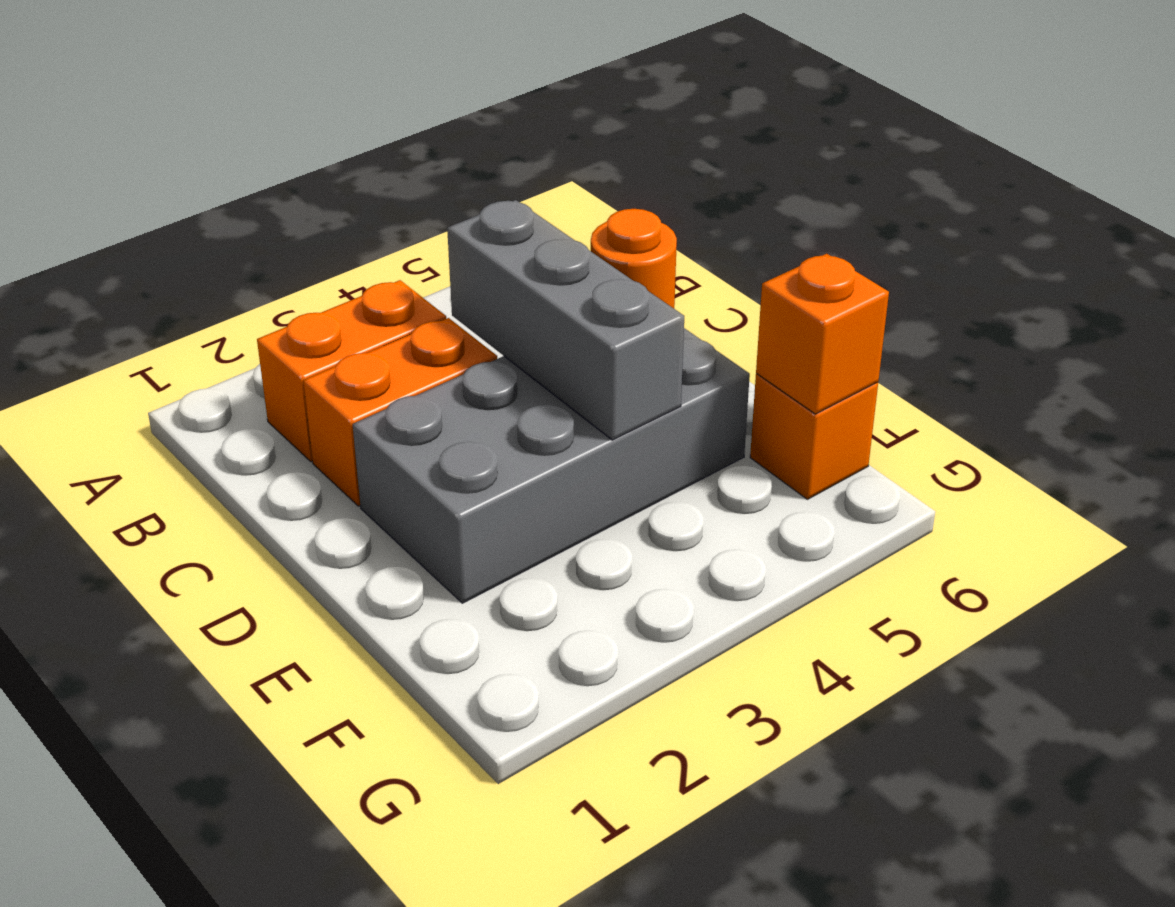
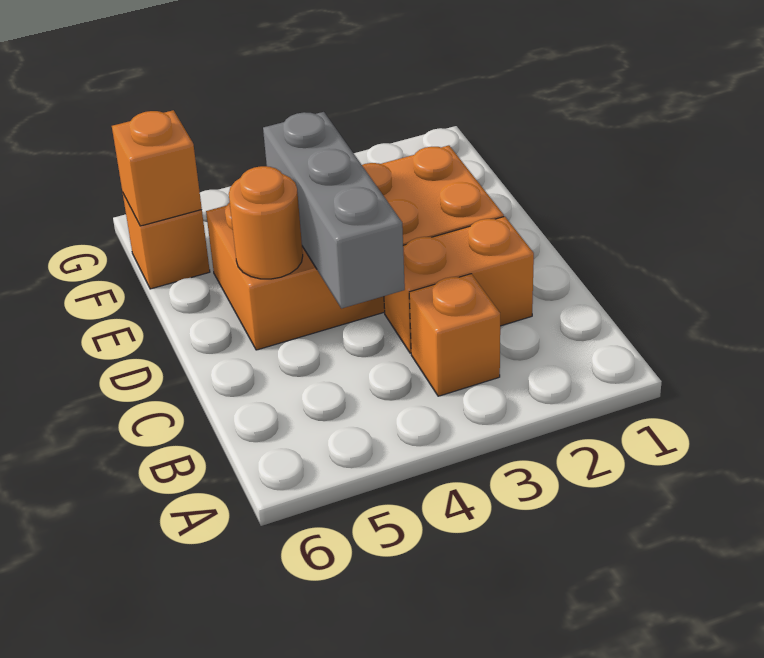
orange brick B2:B3 level 1 -> orange brick B3 level 1
grey brick D2:E5 level 1 -> orange brick D2:E5 level 1

